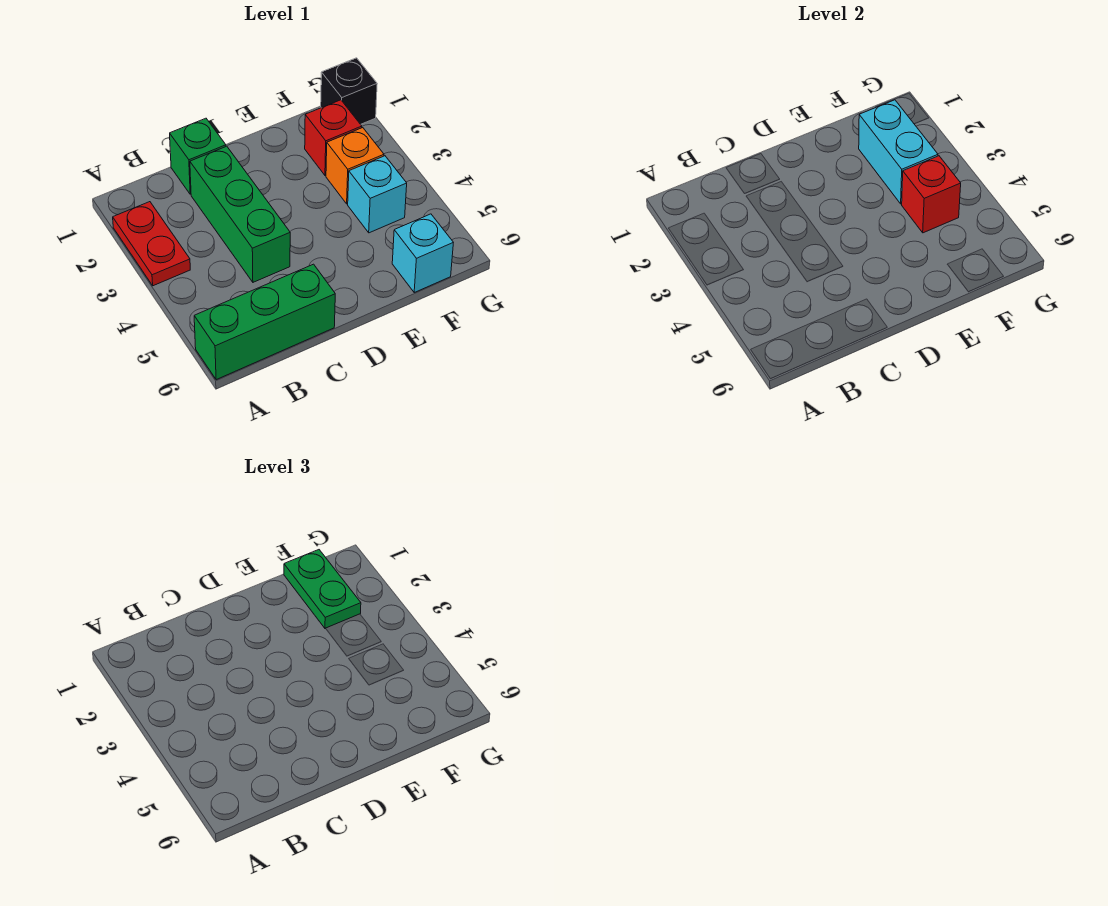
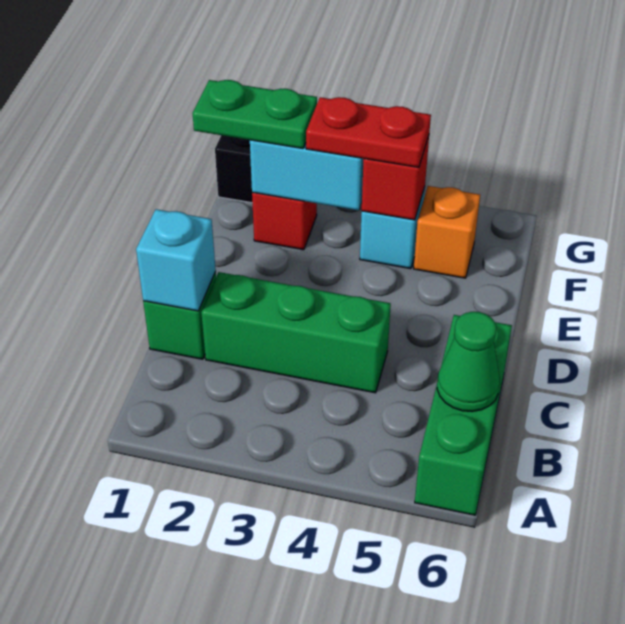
red plate A2:A3 level 1 -> red plate F3:F4 level 3
none -> green cone B6 level 2
orange brick F3 level 1 -> orange brick F5 level 1
cyan brick F6 level 1 -> cyan brick C1 level 2

